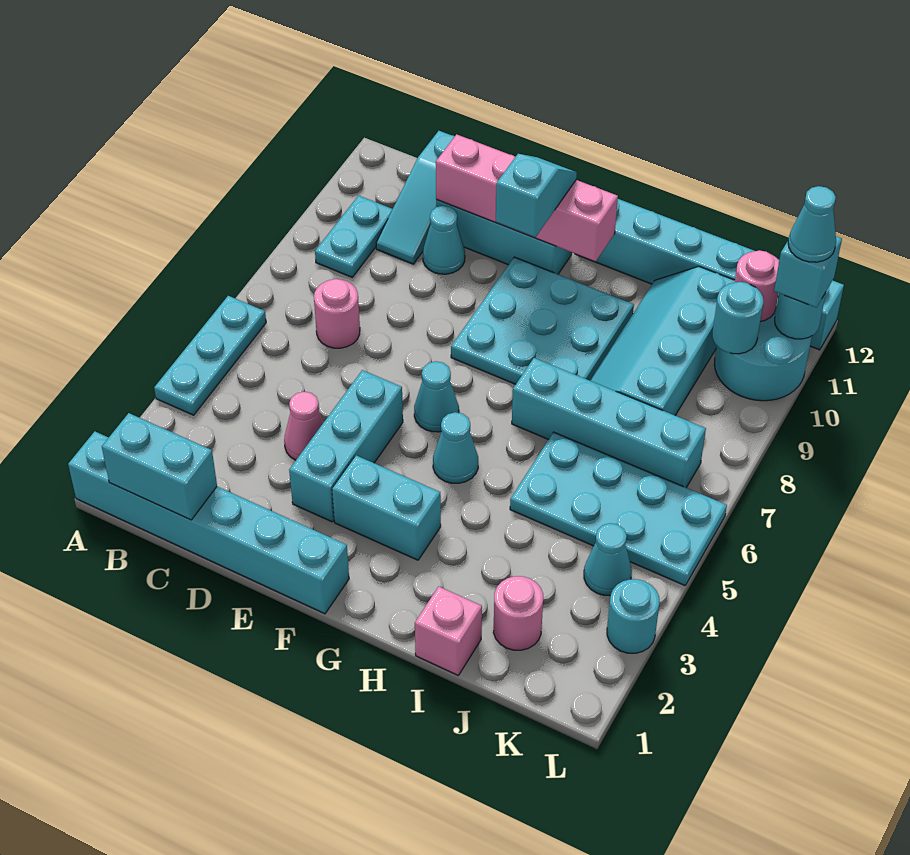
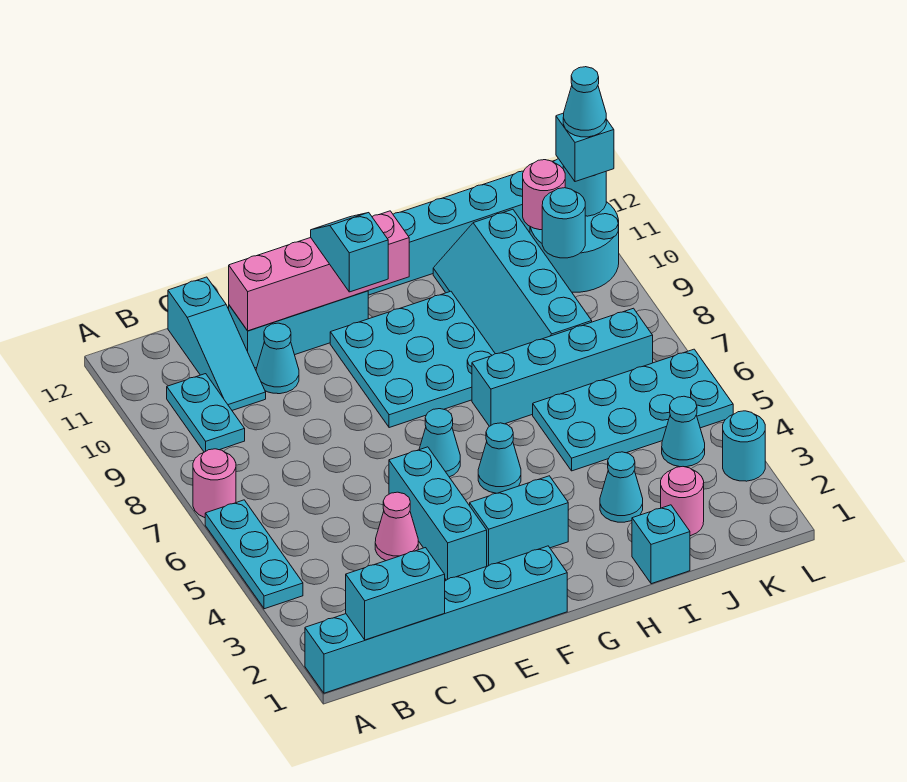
pink round brick C7 level 1 -> pink round brick A7 level 1
pink brick I1 level 1 -> cyan brick I1 level 1
none -> cyan cone I3 level 1

